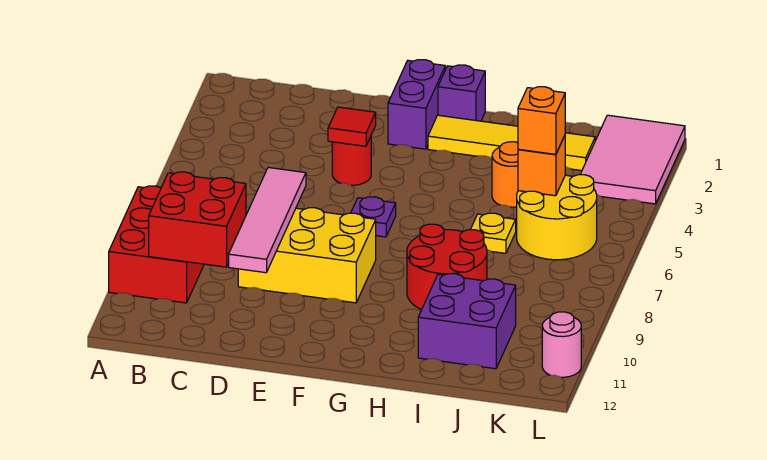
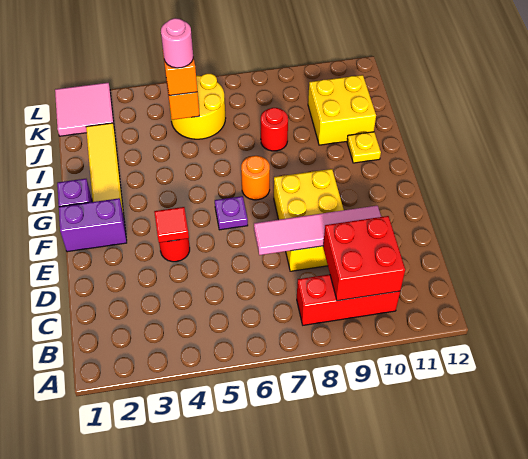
red brick A8:B10 level 1 -> red brick B8:B10 level 1
red round brick H8:I9 level 1 -> red round brick I8 level 1
orange round brick I4 level 1 -> orange round brick G7 level 1
yellow plate I6 level 1 -> yellow plate H11 level 1
purple brick I10:J11 level 1 -> yellow brick I10:J11 level 1
pink tile K1:L3 level 1 -> pink tile K1:L2 level 1
pink round brick L11 level 1 -> pink round brick J5 level 4

